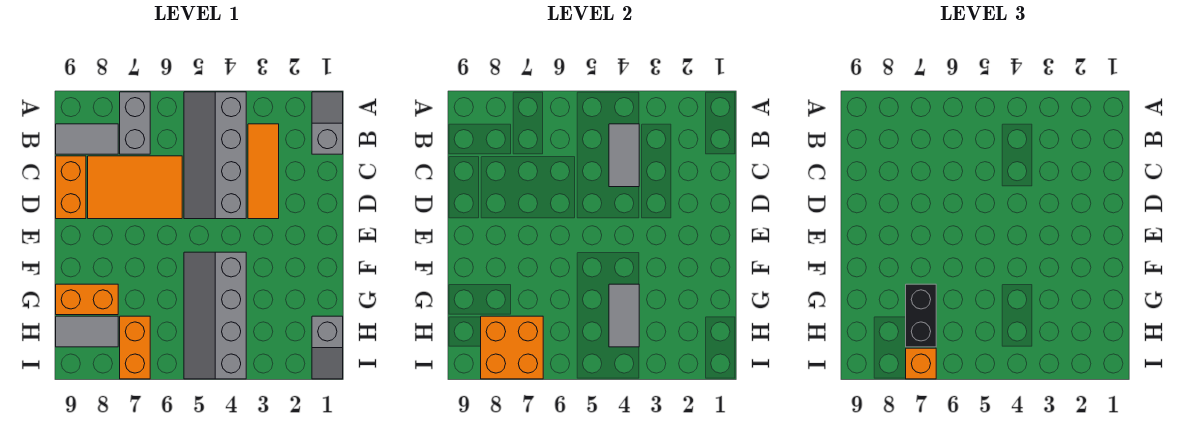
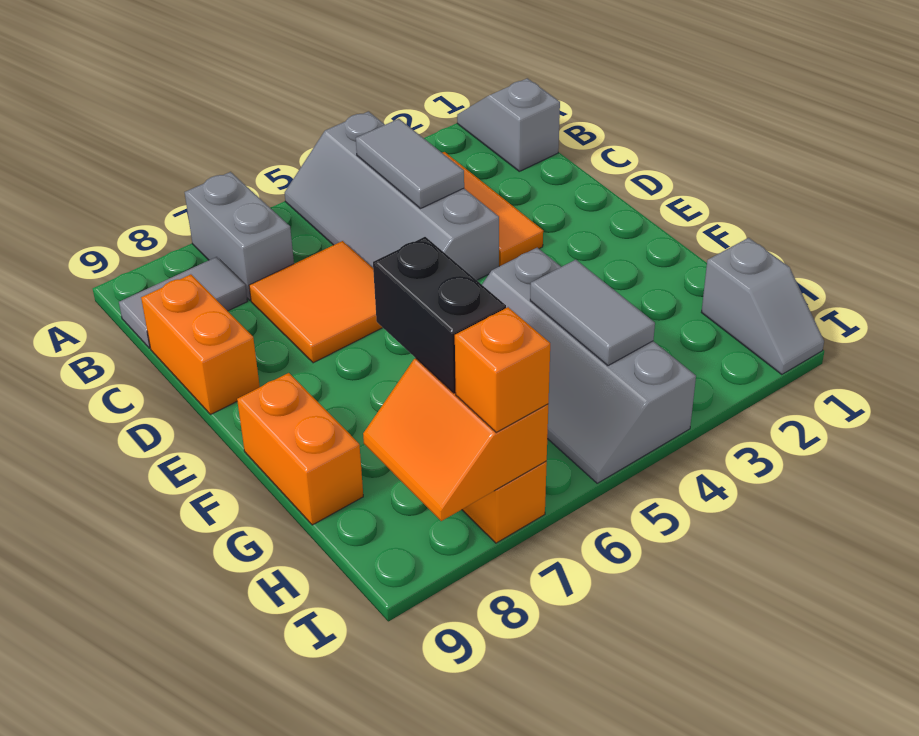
orange tile C6:D8 level 1 -> orange tile C6:D7 level 1
orange brick G8:G9 level 1 -> orange brick F9:G9 level 1
orange brick H7:I8 level 2 -> orange slope H7:I8 level 2 top 7
grey tile H8:H9 level 1 -> none

